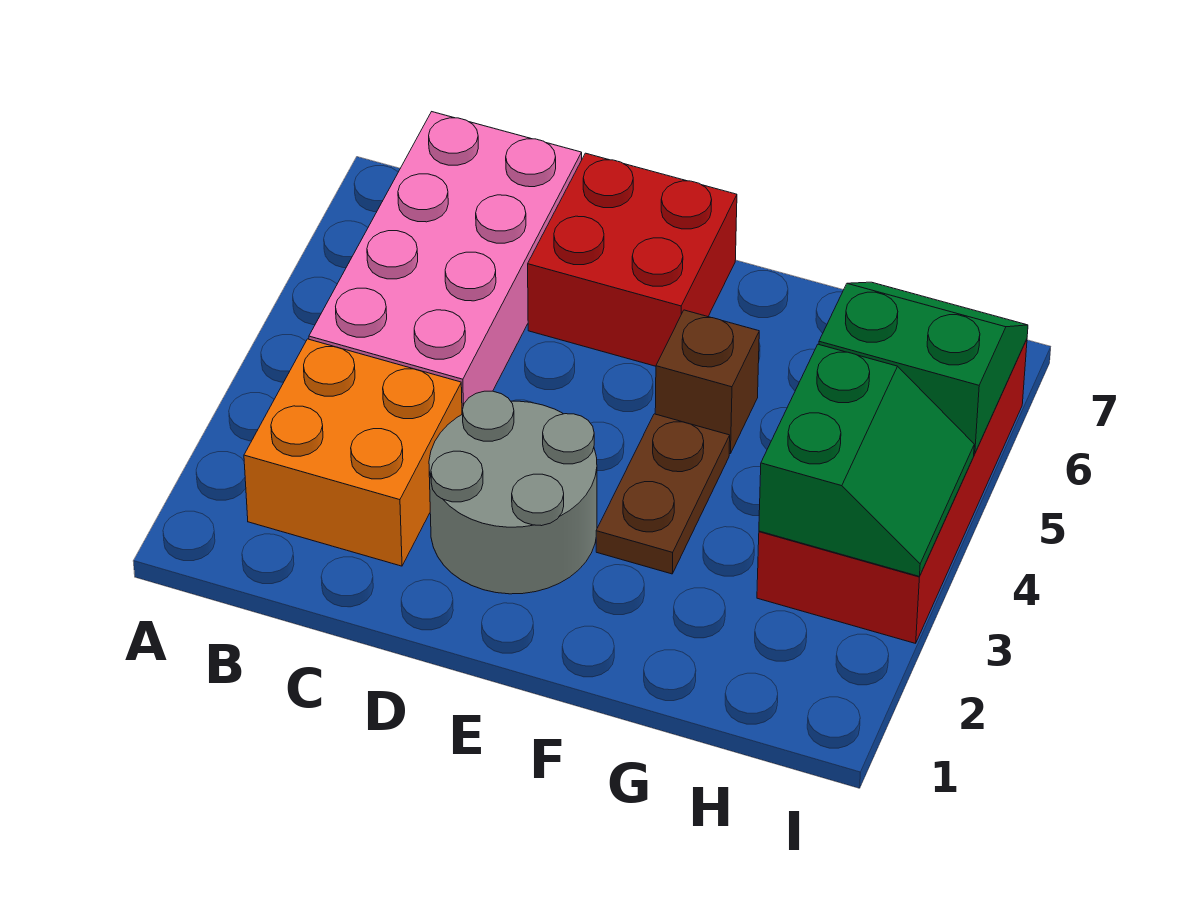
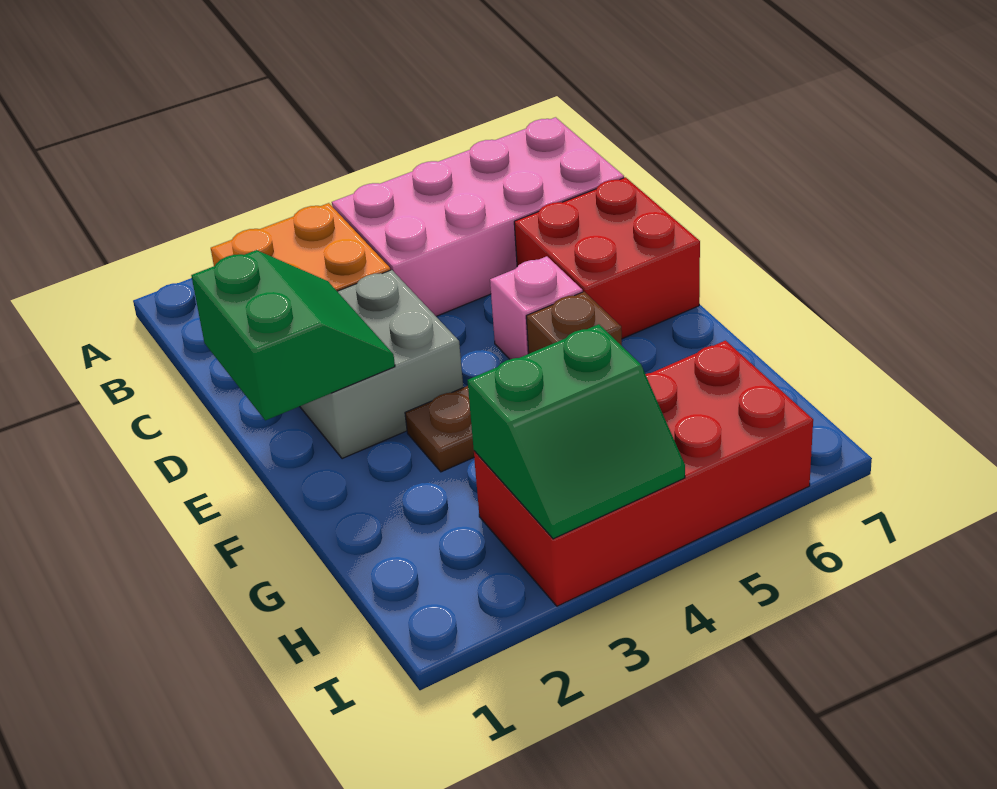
grey round brick D2:E3 level 1 -> grey brick D2:E3 level 1
none -> pink brick E5 level 1
green slope H5:I6 level 2 top 5 -> green slope D1:E2 level 2 top 1

